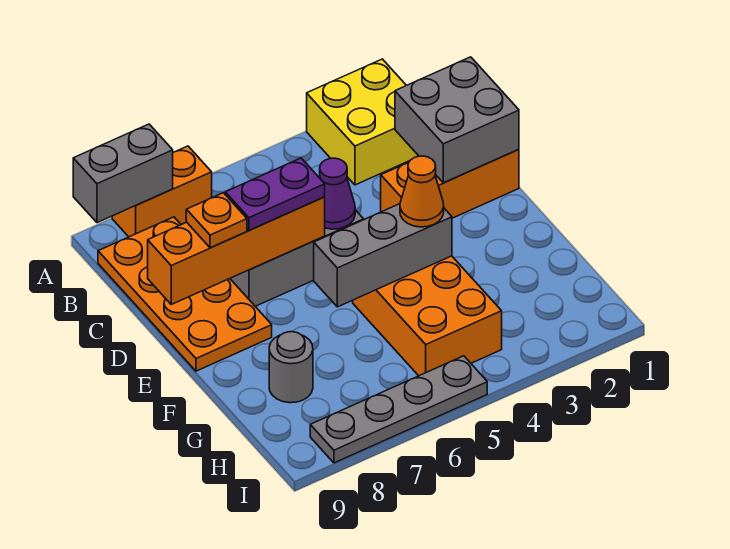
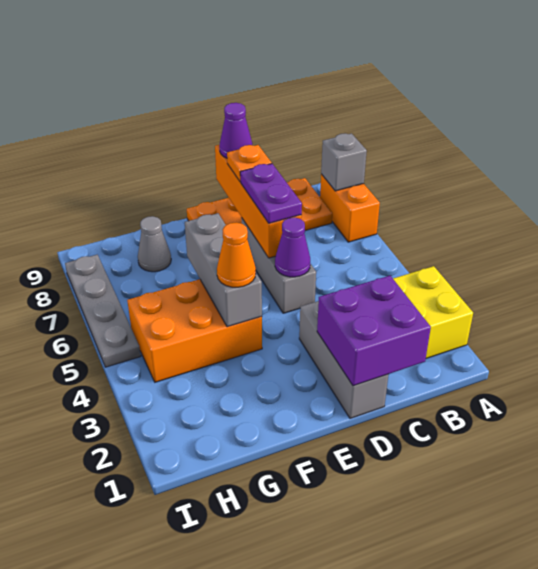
grey brick A8:A9 level 2 -> grey brick A8 level 2
grey brick C1:D2 level 2 -> purple brick C1:D2 level 2
orange brick D1:D3 level 1 -> grey brick D1:D3 level 1
none -> purple cone D9 level 3
grey round brick G8 level 1 -> grey cone G8 level 1

